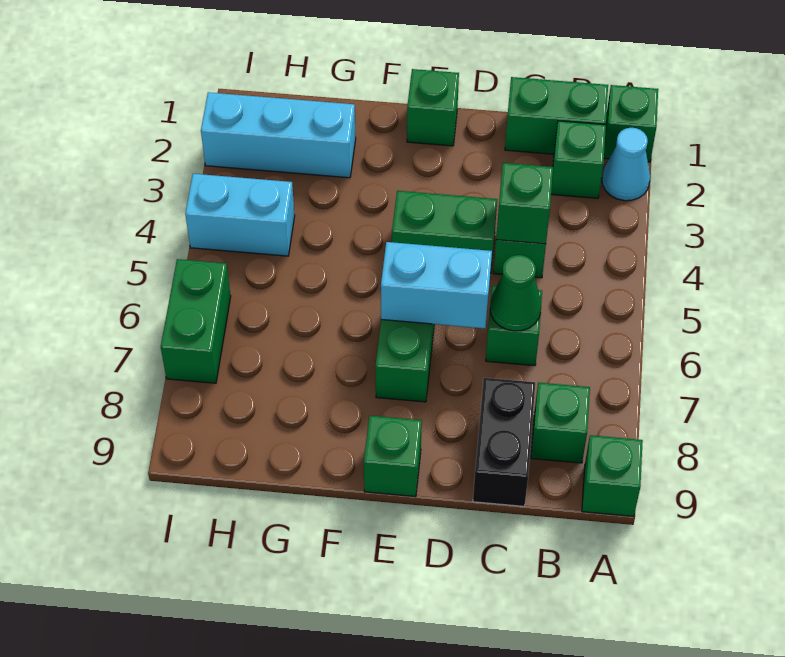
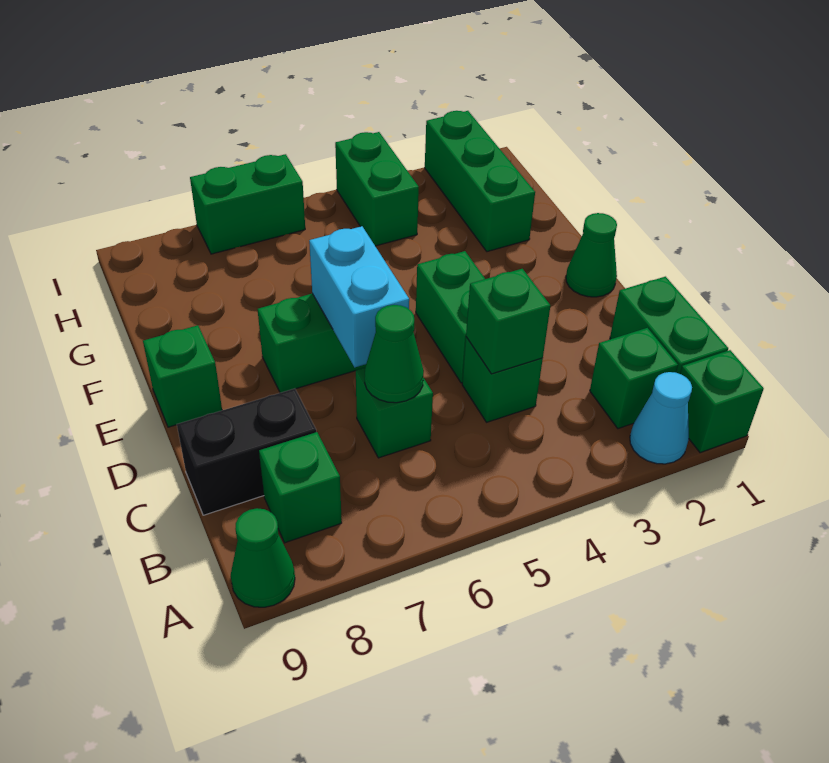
green brick A9 level 1 -> green cone A9 level 1
green brick E1 level 1 -> green cone E1 level 1
cyan brick G2:I2 level 1 -> green brick G2:I2 level 1
cyan brick H4:I4 level 1 -> green brick H4:I4 level 1

